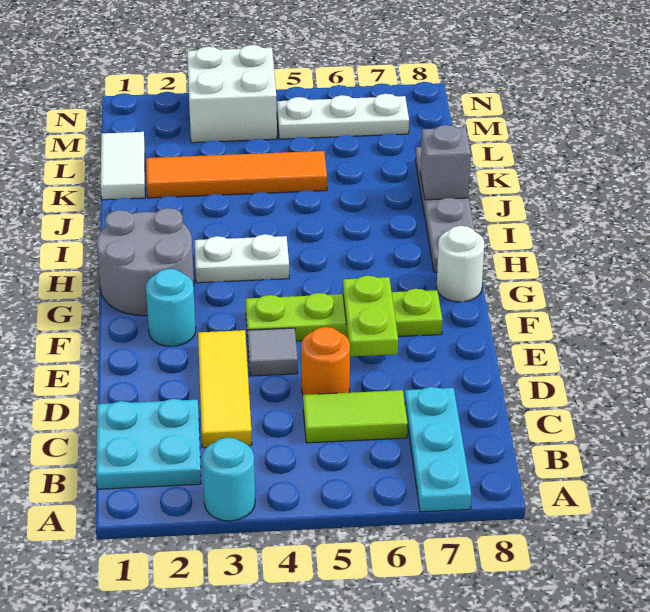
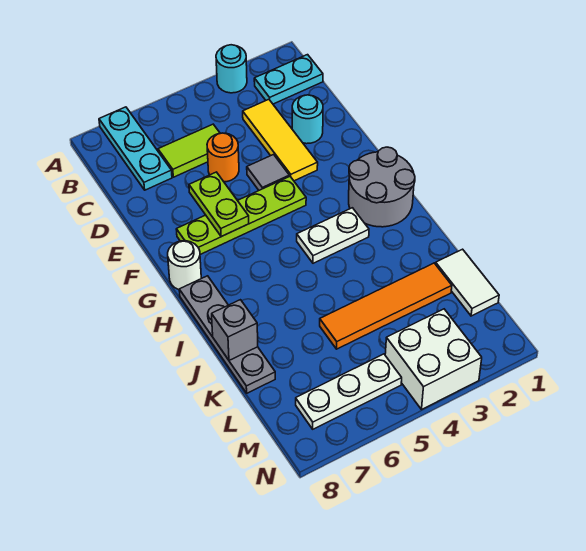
cyan plate B1:C2 level 1 -> cyan plate B1:B2 level 1
cyan round brick F2 level 1 -> cyan round brick D2 level 1

